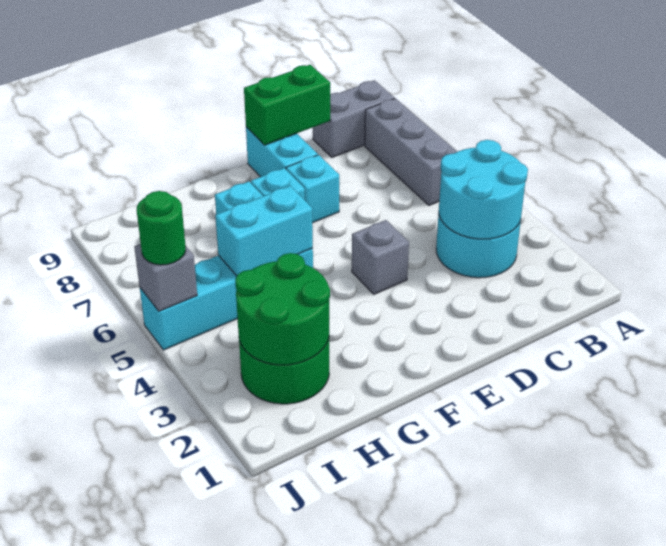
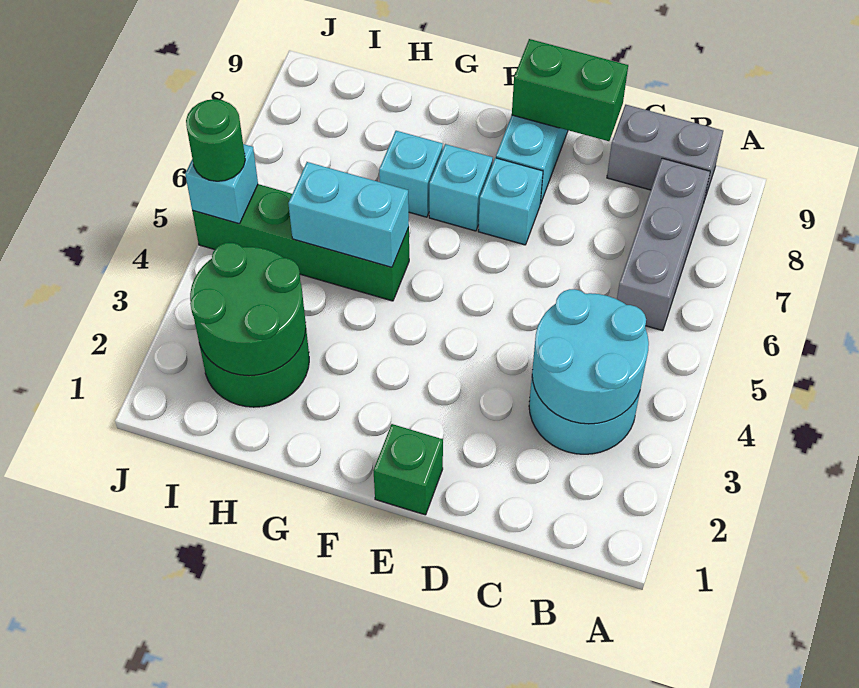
none -> green brick E1 level 1
grey brick E4 level 1 -> none
cyan brick G5:J5 level 1 -> green brick G5:J5 level 1
grey brick J5 level 2 -> cyan brick J5 level 2

